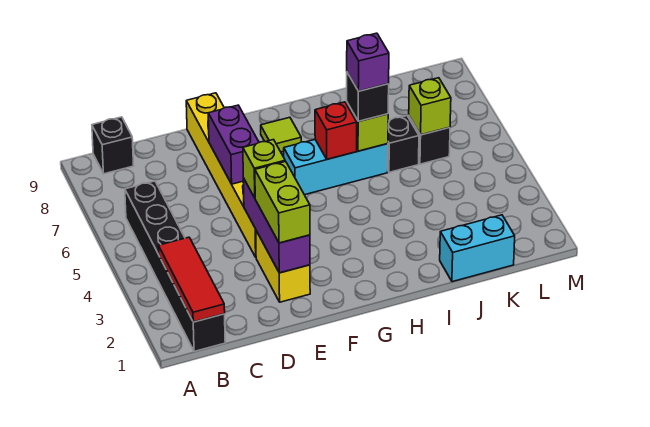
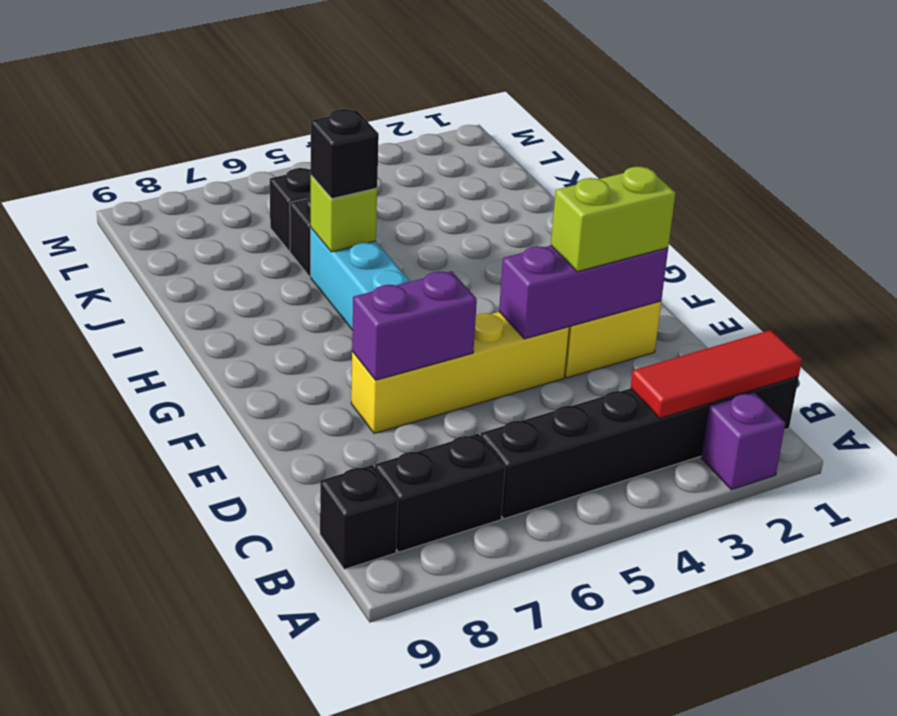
none -> black brick B7:B8 level 1
yellow brick E4:E9 level 1 -> yellow brick E4:E7 level 1
lime brick E4 level 3 -> none
lime tile G8 level 1 -> none
red brick H6 level 2 -> none
purple brick I6 level 4 -> purple brick A2 level 1
cyan brick J1:K1 level 1 -> none
lime brick K6 level 2 -> none

